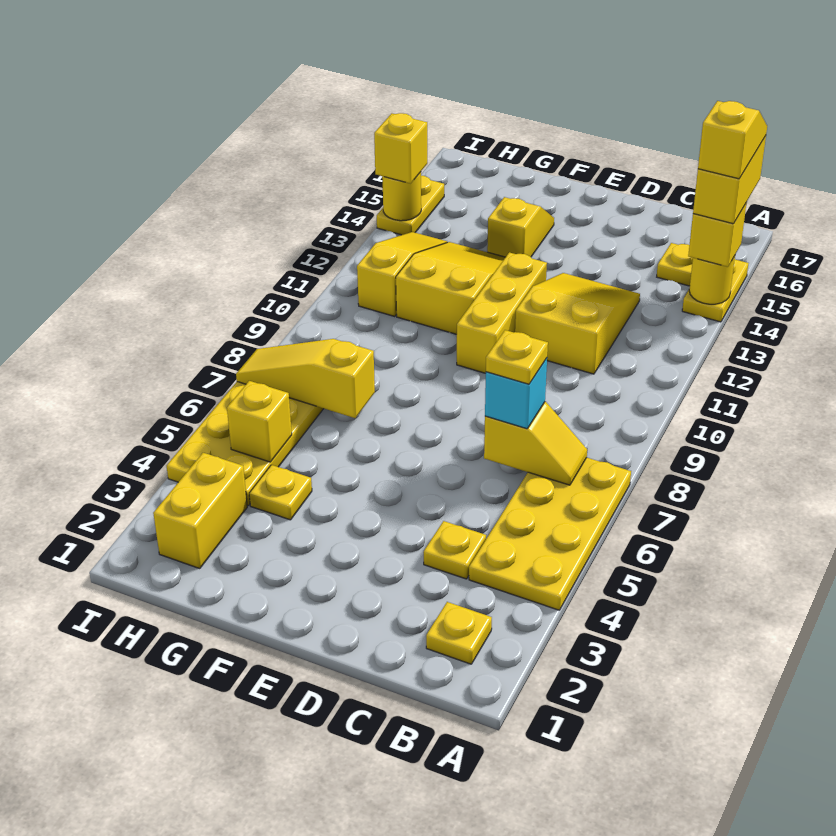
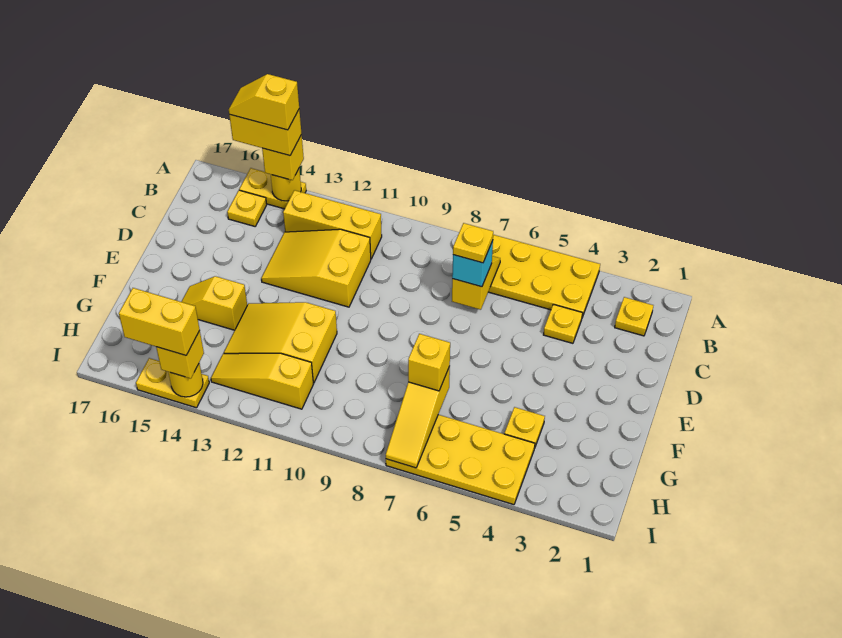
yellow brick E10:E12 level 1 -> yellow brick B11:B13 level 1
yellow brick H2:H3 level 1 -> yellow brick I14:I15 level 4
yellow brick H5 level 2 -> yellow brick G7 level 3

